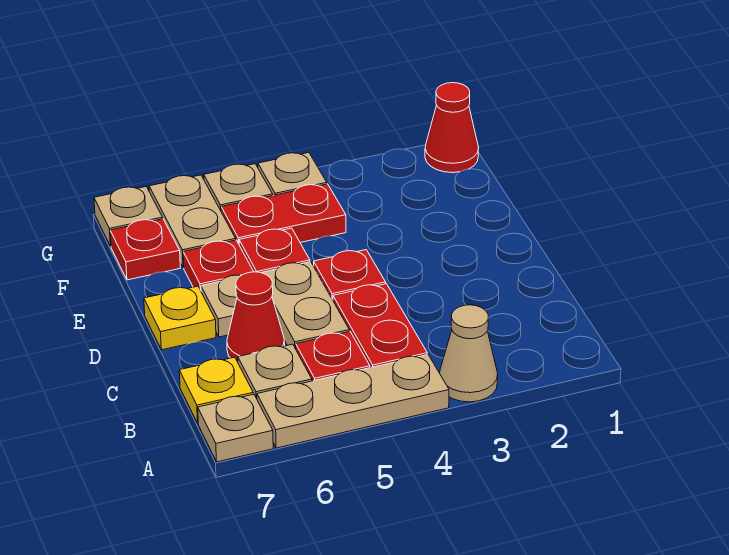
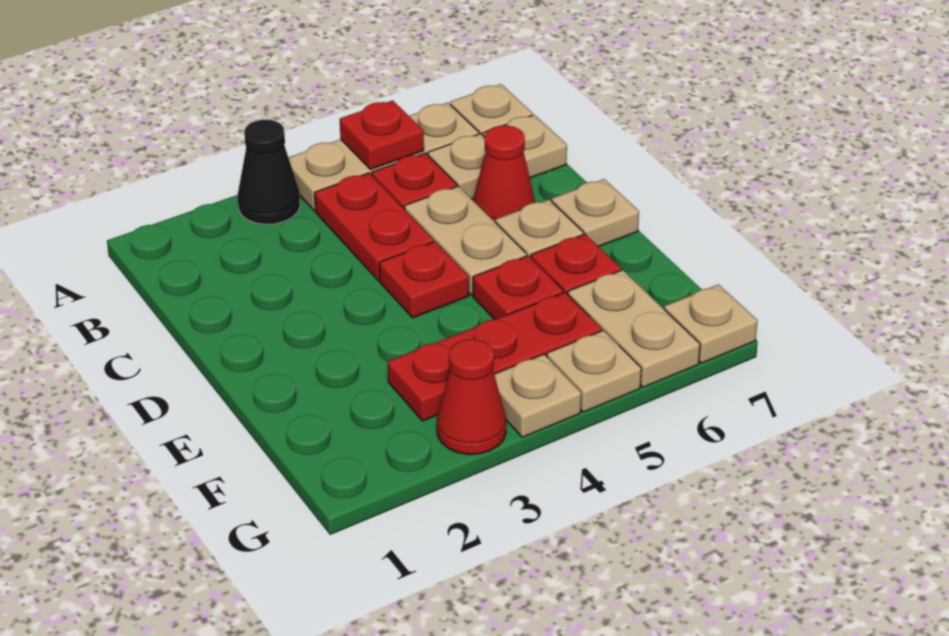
tan cone A3 level 1 -> black cone A3 level 1
yellow plate B7 level 1 -> tan plate B7 level 1
yellow plate D7 level 1 -> tan plate D7 level 1
red plate F4:F5 level 1 -> red plate F3:F5 level 1
red plate F7 level 1 -> red plate A5 level 2
red cone G1 level 1 -> red cone G3 level 1

